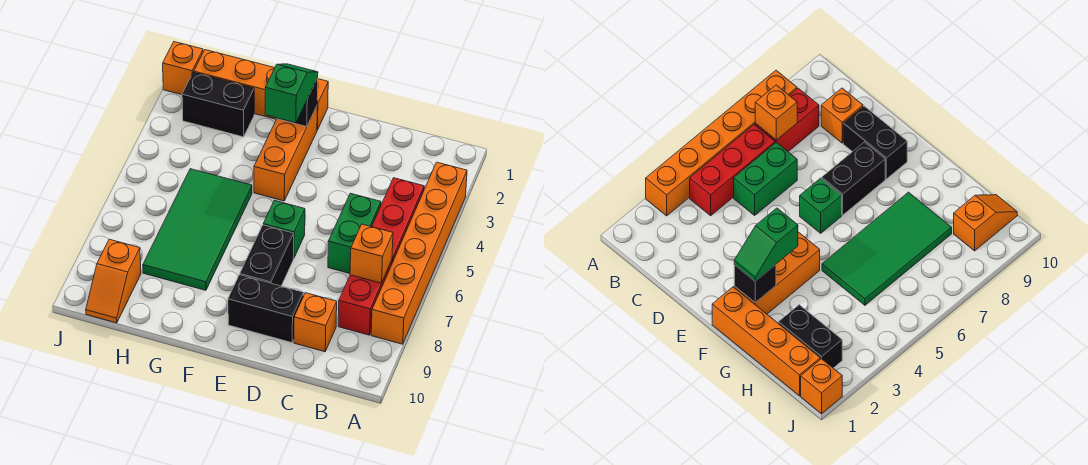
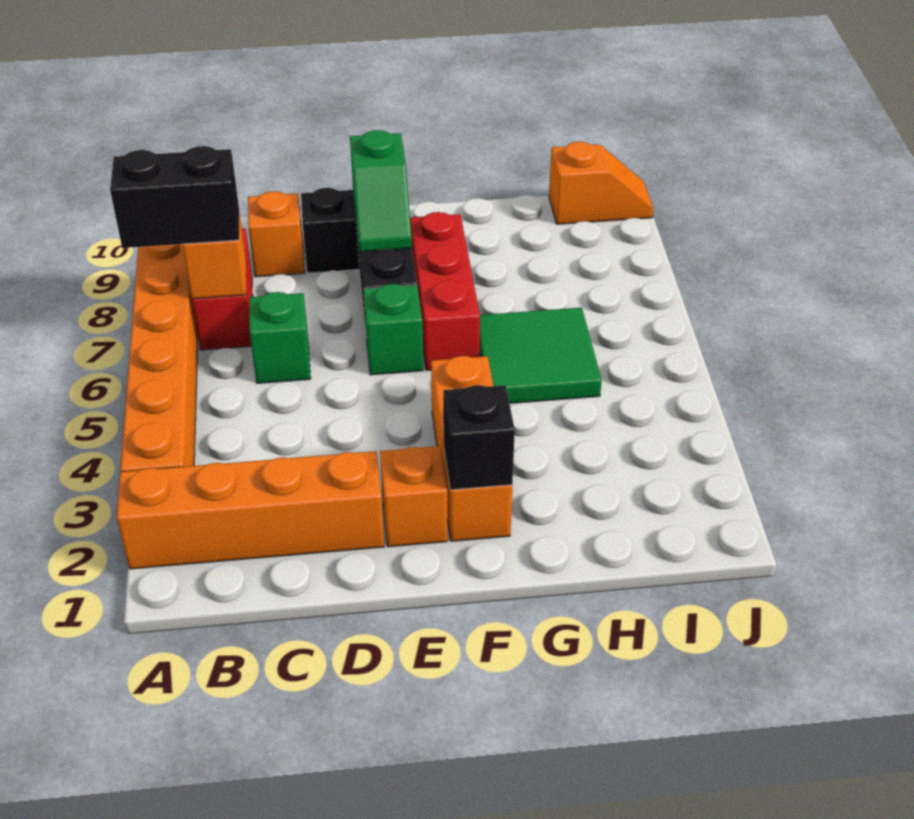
red brick B4:B6 level 1 -> red brick F6:F8 level 1
green brick C5:C6 level 1 -> green brick C6 level 1
orange brick F1:I1 level 1 -> orange brick A2:D2 level 1
green slope F2:F3 level 3 top 3 -> green slope E8:E9 level 2 top 9
green tile G5:H8 level 1 -> green tile G5:H6 level 1
black brick H2:I2 level 1 -> black brick A7:B7 level 3
orange slope I9:I10 level 1 top 9 -> orange slope I10:J10 level 1 top I
orange brick J1 level 1 -> orange brick E2 level 1

